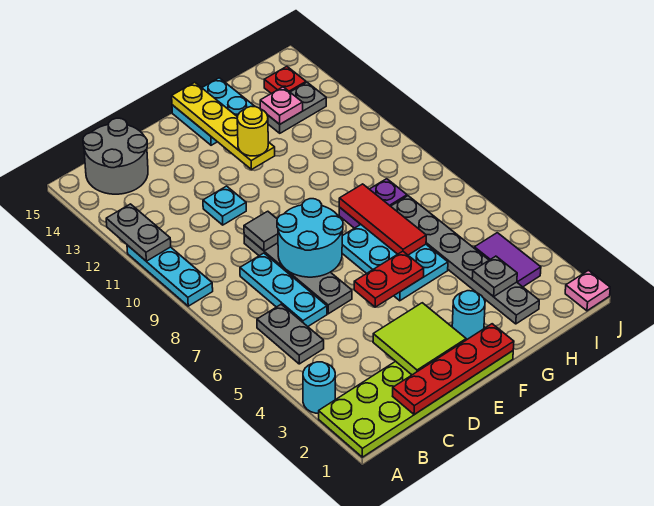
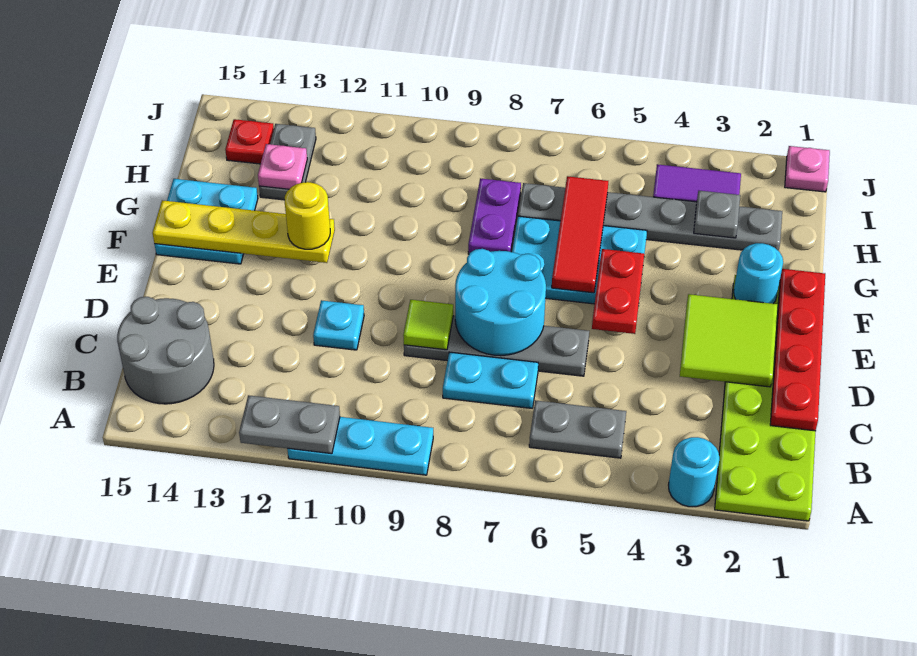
cyan plate C6:C8 level 1 -> cyan plate C7:C8 level 1
grey tile D9 level 2 -> lime tile D9 level 2
red tile G6:G8 level 2 -> red tile F6:H6 level 2

